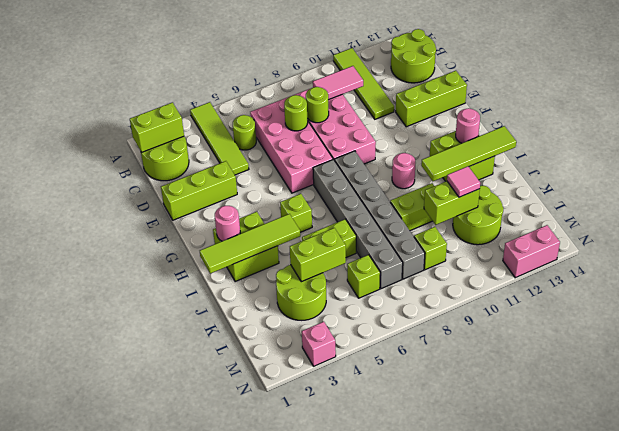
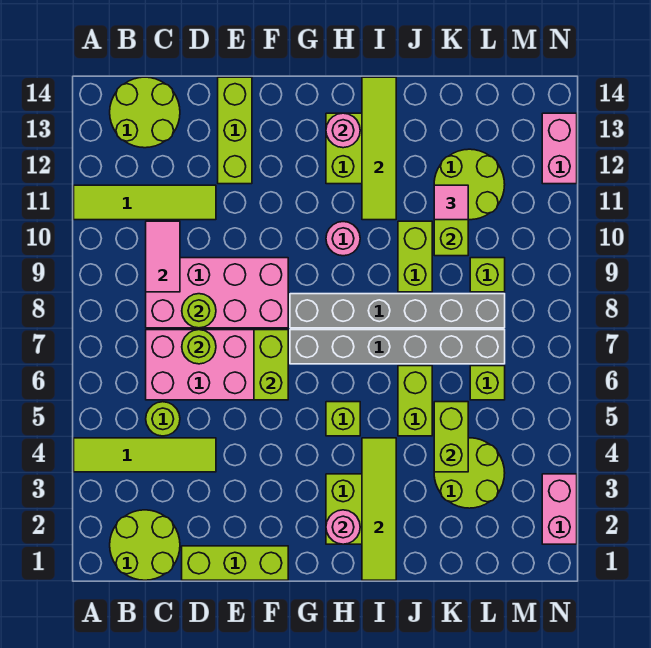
lime brick B1:B2 level 2 -> lime brick F6:F7 level 2
lime brick E1:E3 level 1 -> lime brick D1:F1 level 1
pink brick N3 level 1 -> pink brick N2:N3 level 1

